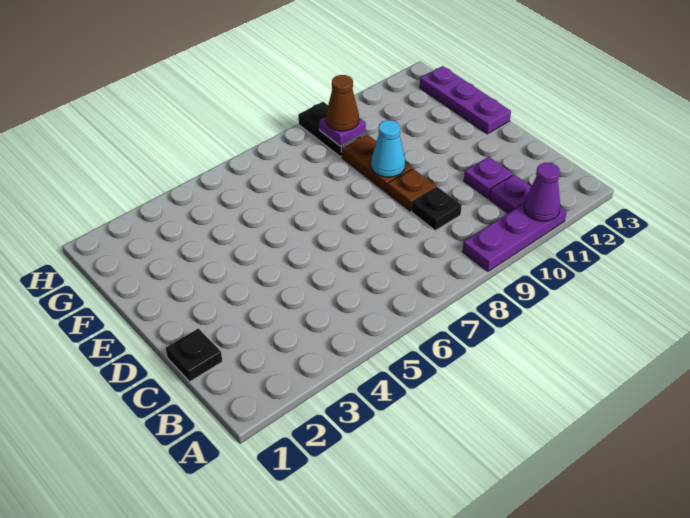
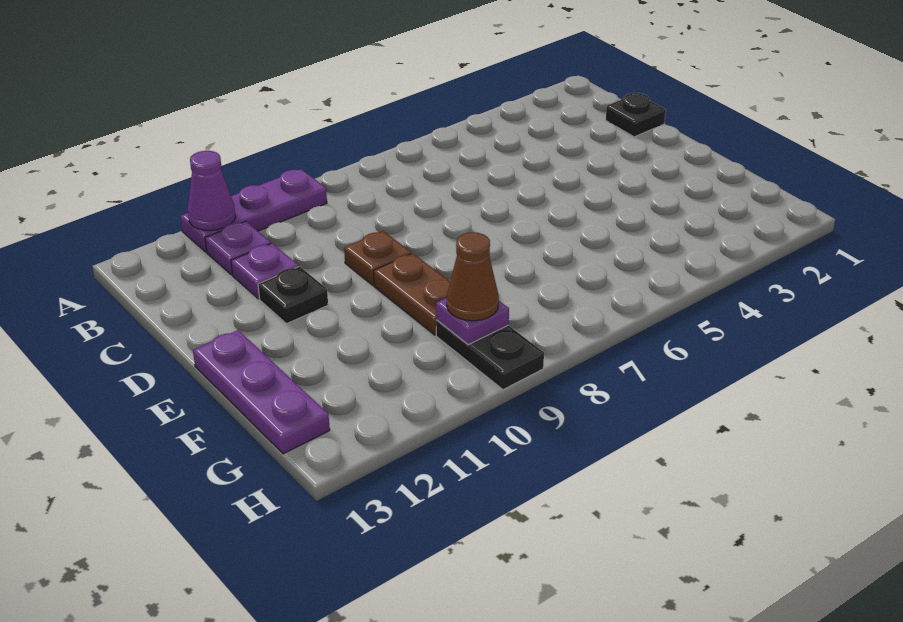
black plate C9 level 1 -> black plate D11 level 1
cyan cone E9 level 2 -> none

